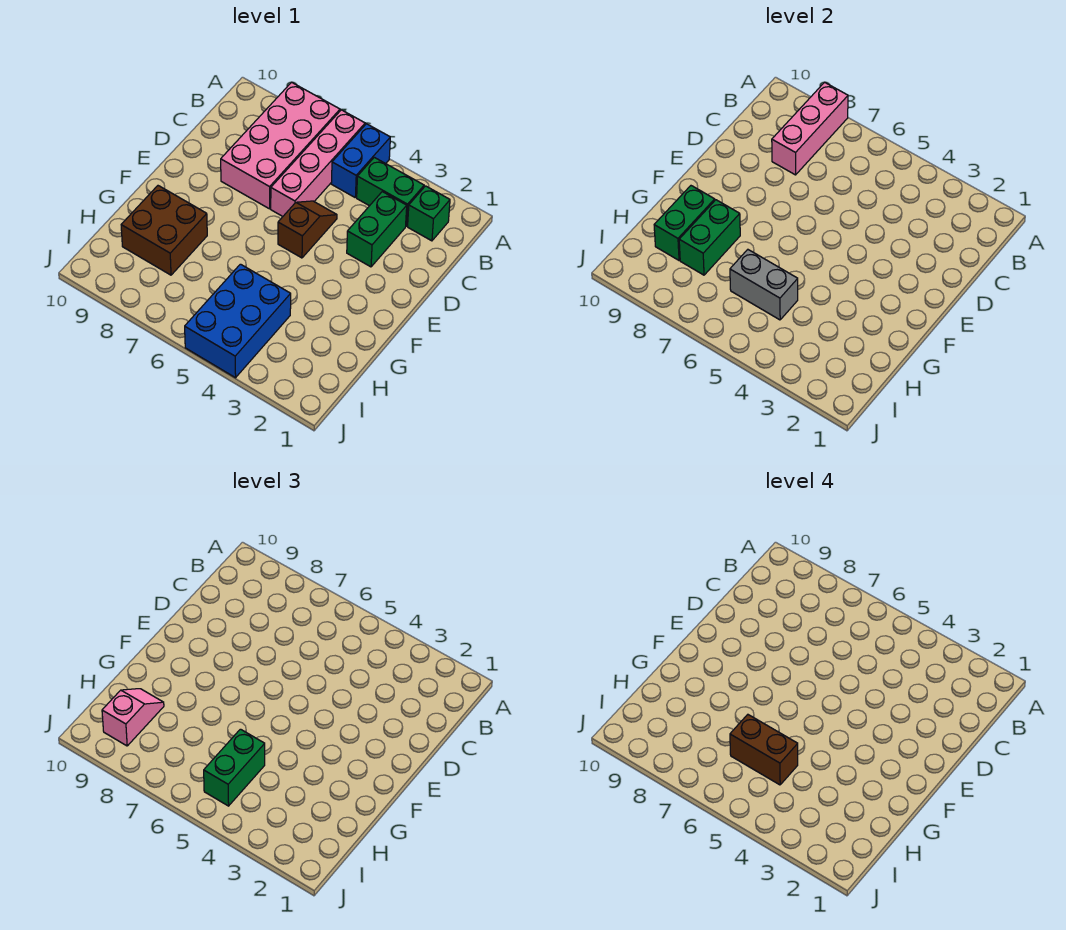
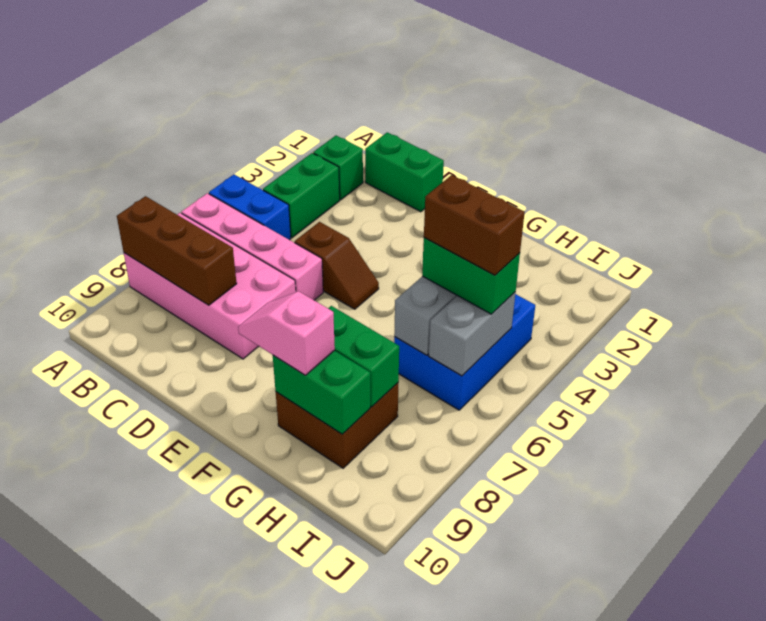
pink brick A8:C8 level 2 -> brown brick A8:C8 level 2
green brick C3:D3 level 1 -> green brick C1:D1 level 1
brown slope D5:E5 level 1 top E -> brown slope D5:E5 level 1 top D
blue brick H4:J5 level 1 -> blue brick H4:I6 level 1
brown brick H5:H6 level 4 -> brown brick H5:I5 level 4
pink slope H9:I9 level 3 top I -> pink slope F9:G9 level 3 top G
none -> grey brick I5:I6 level 2

